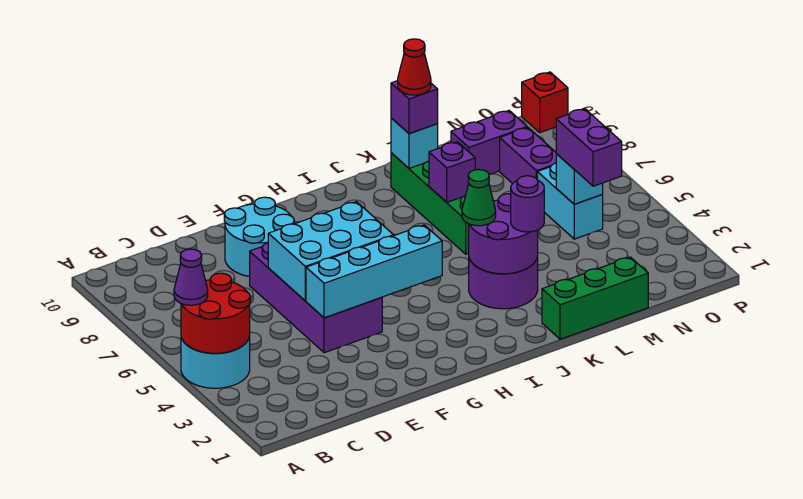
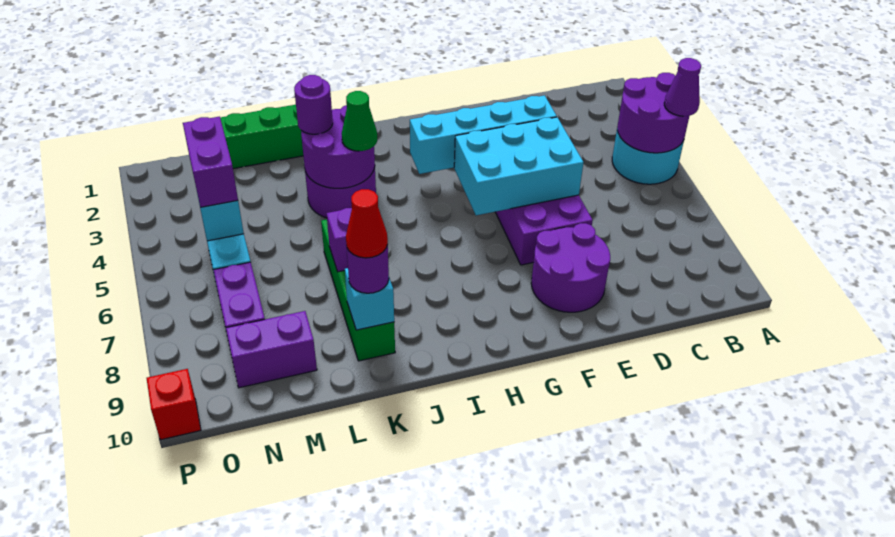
red round brick A4:B5 level 2 -> purple round brick A4:B5 level 2
cyan round brick E8:F9 level 1 -> purple round brick E8:F9 level 1
purple brick K9 level 3 -> purple round brick K9 level 3

